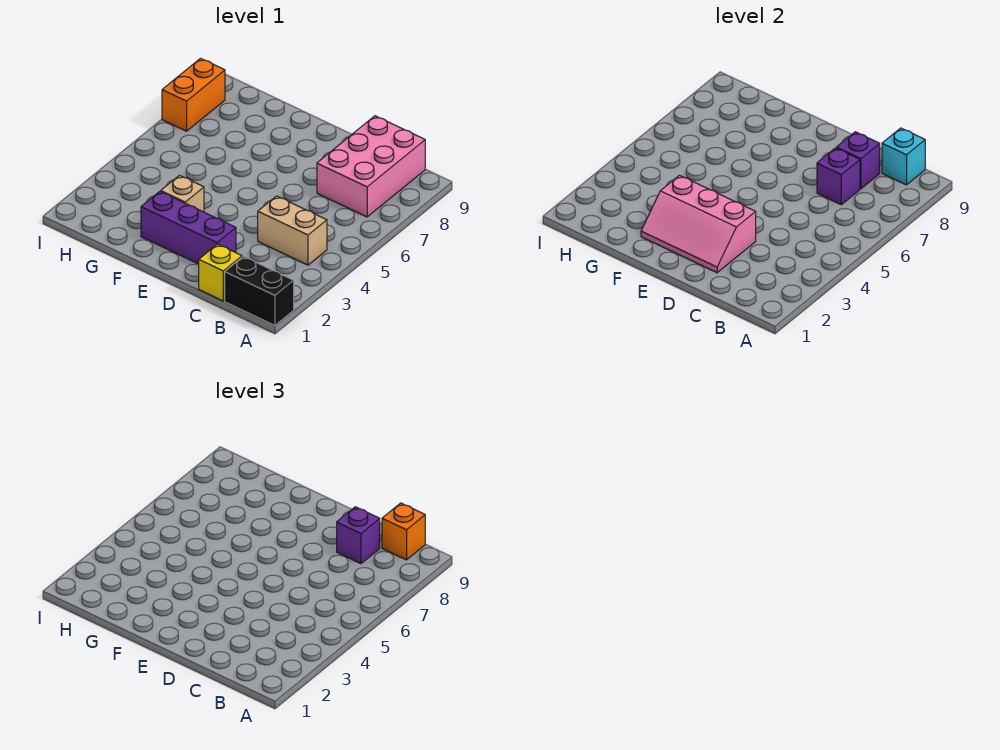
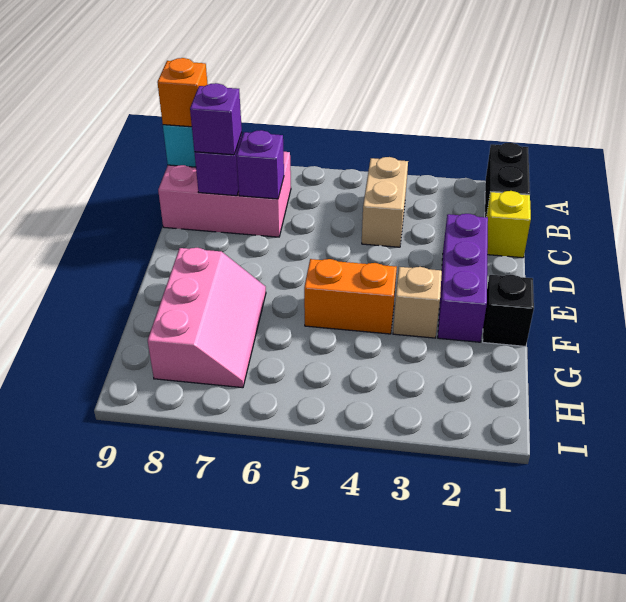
pink slope D2:F3 level 2 top 3 -> pink slope F7:H8 level 1 top 8
none -> black brick F1 level 1
orange brick I7:I8 level 1 -> orange brick F4:F5 level 1

